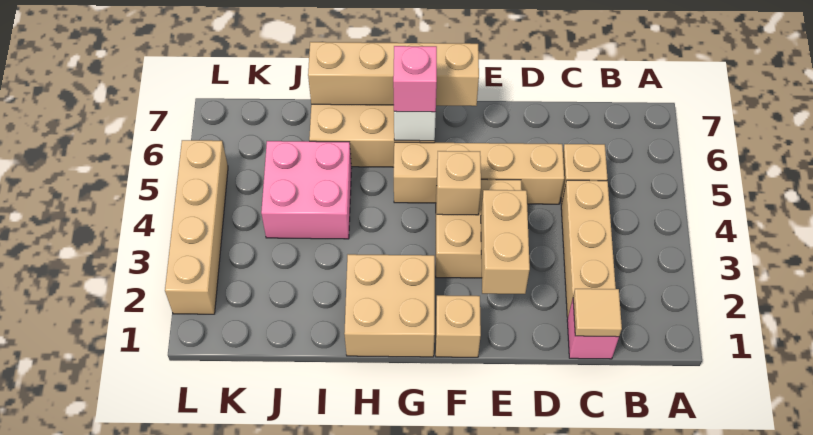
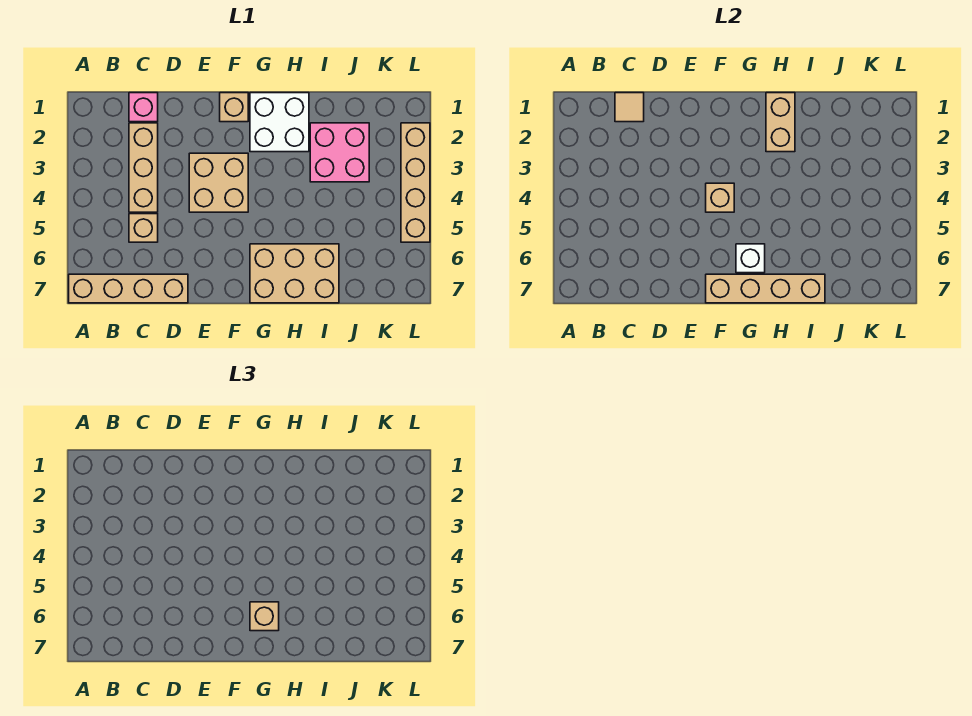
tan brick D5:G5 level 1 -> tan brick A7:D7 level 1
tan brick E2:E3 level 2 -> tan brick H1:H2 level 2
tan brick G1:H2 level 1 -> white brick G1:H2 level 1
pink brick G6 level 3 -> tan brick G6 level 3
pink brick I4:J5 level 1 -> pink brick I2:J3 level 1

